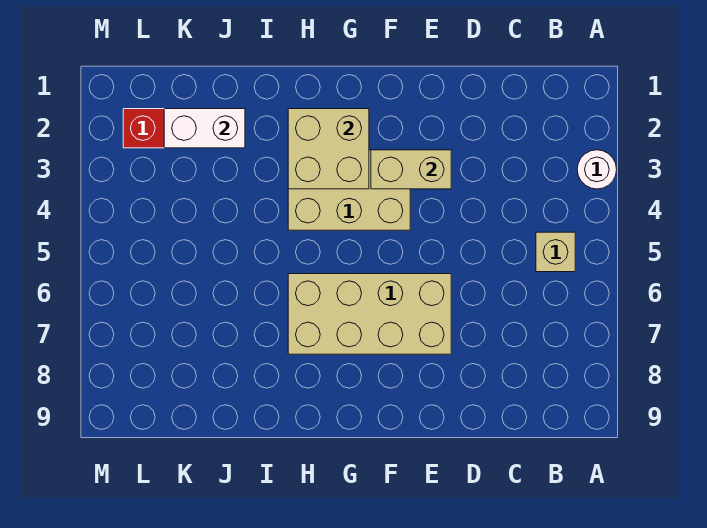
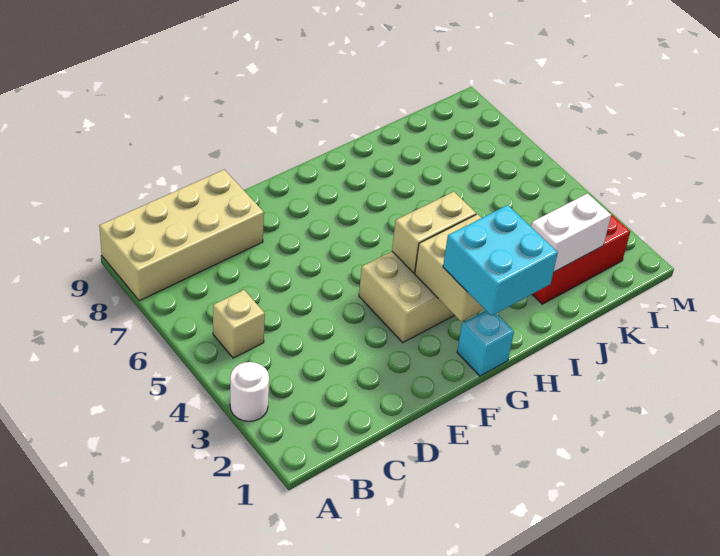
tan brick E3:F3 level 2 -> tan brick G4:H4 level 2
tan brick E6:H7 level 1 -> tan brick A8:D9 level 1
none -> cyan brick G1 level 1
none -> cyan brick G1:H2 level 3

